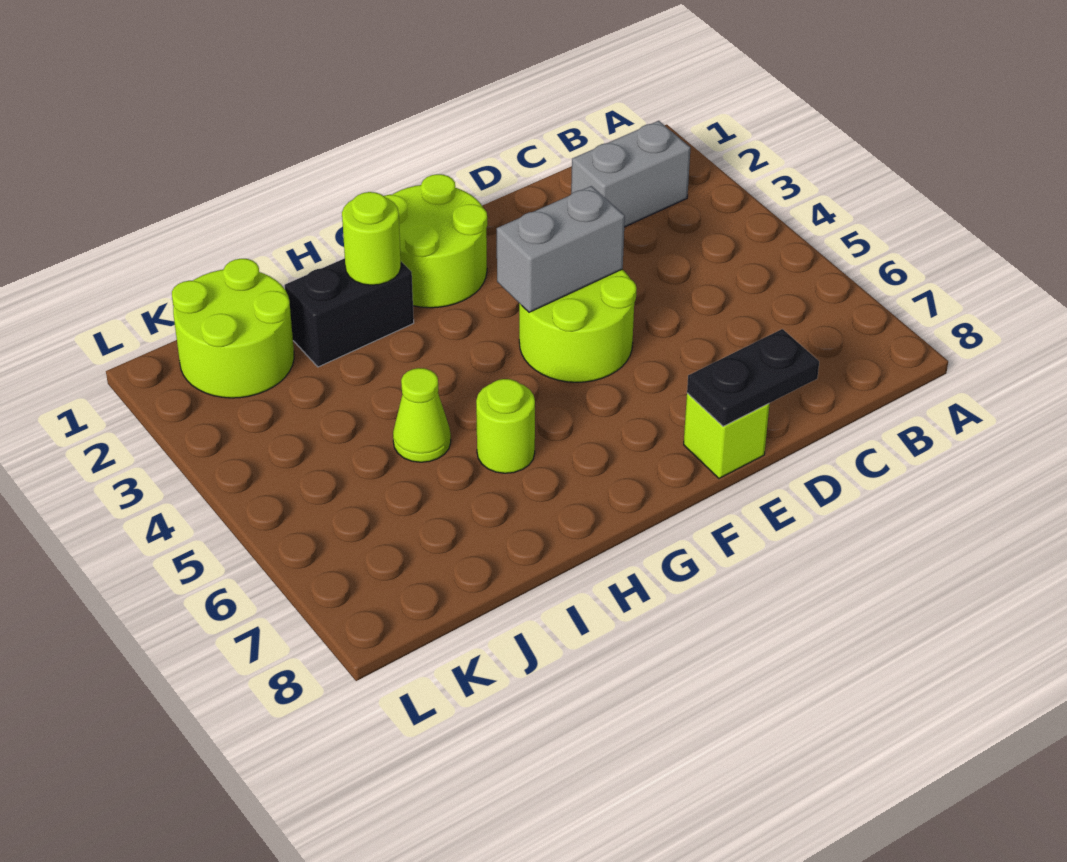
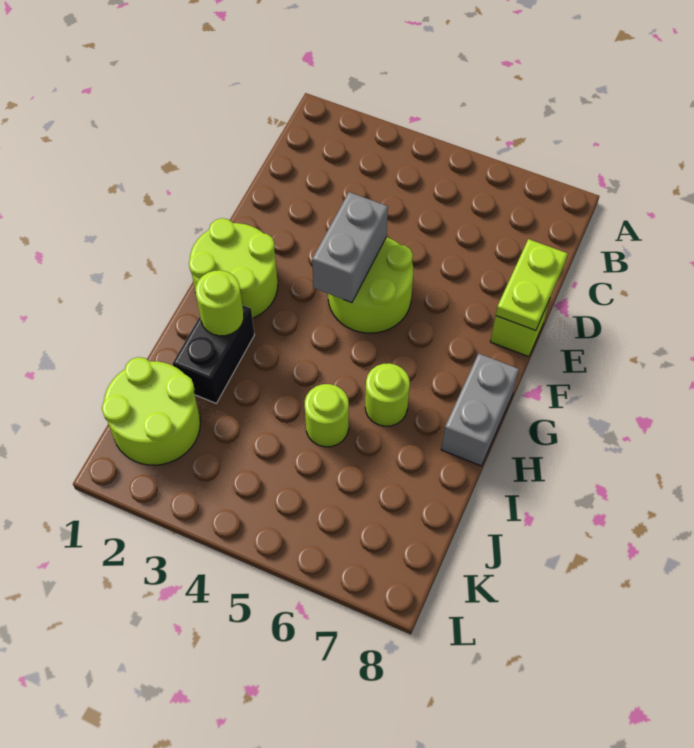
grey brick B2:C2 level 1 -> grey brick G8:H8 level 1
black plate D8:E8 level 2 -> lime plate D8:E8 level 2
lime cone I5 level 1 -> lime round brick I5 level 1

